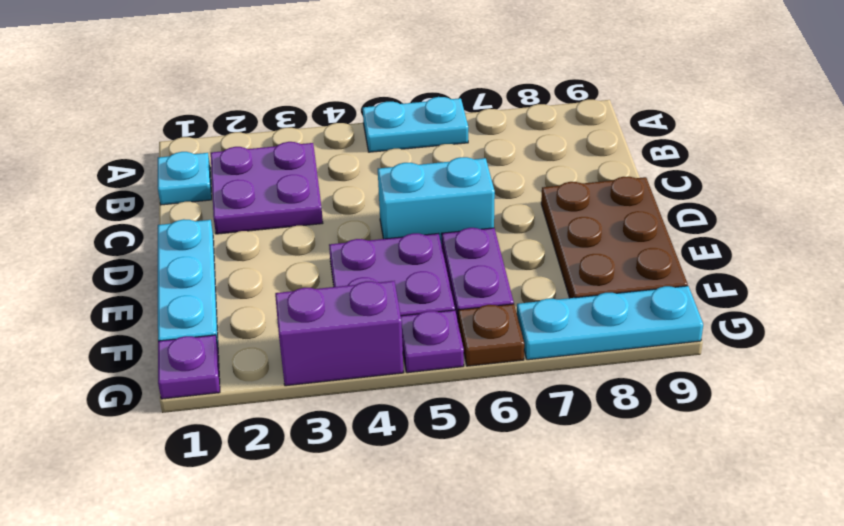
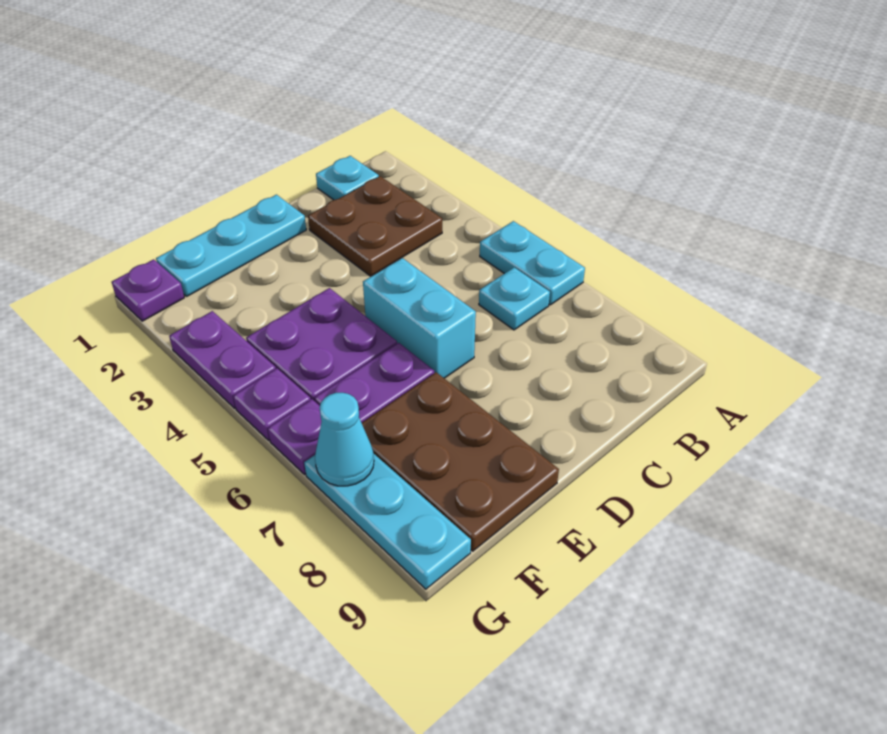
purple plate B2:C3 level 1 -> brown plate B2:C3 level 1
none -> cyan plate B6 level 1
brown plate D8:F9 level 1 -> brown plate E7:F9 level 1
purple brick G3:G4 level 1 -> purple plate G3:G4 level 1
brown plate G6 level 1 -> purple plate G6 level 1
none -> cyan cone G7 level 2

